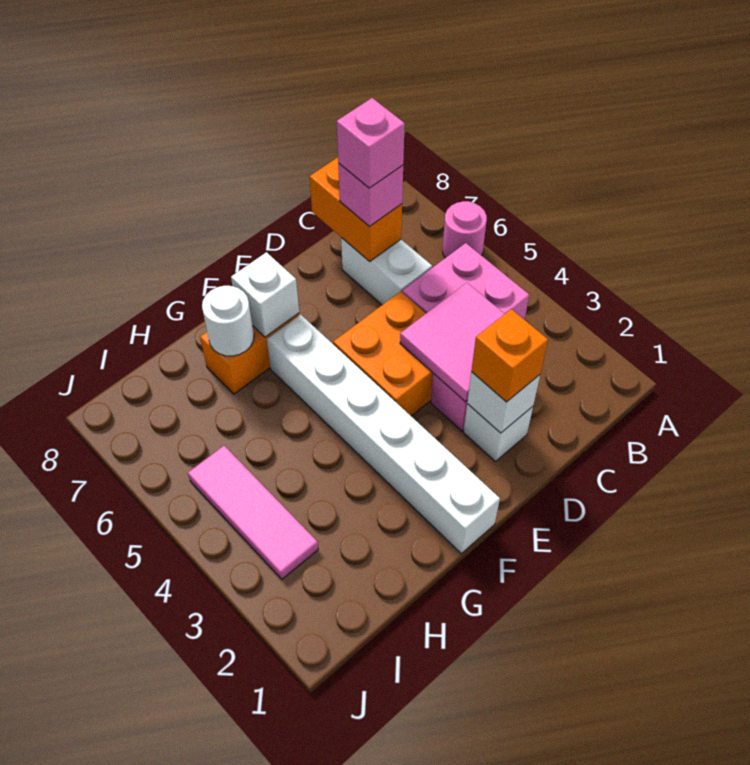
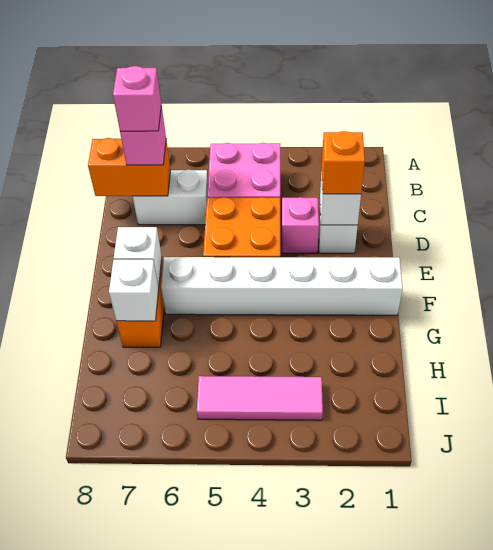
pink round brick A6 level 1 -> none
pink tile C3:D4 level 2 -> none
white round brick G7 level 2 -> white brick G7 level 2

